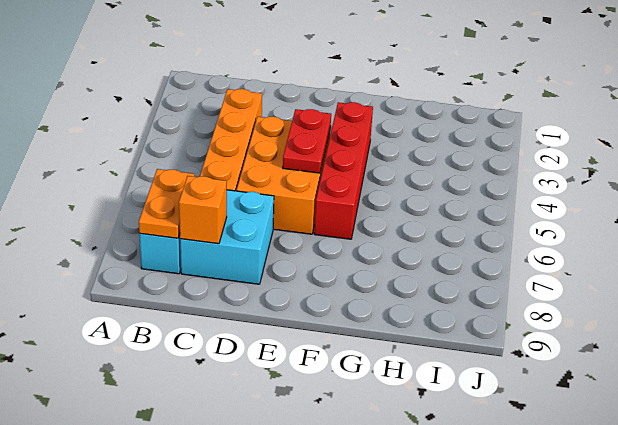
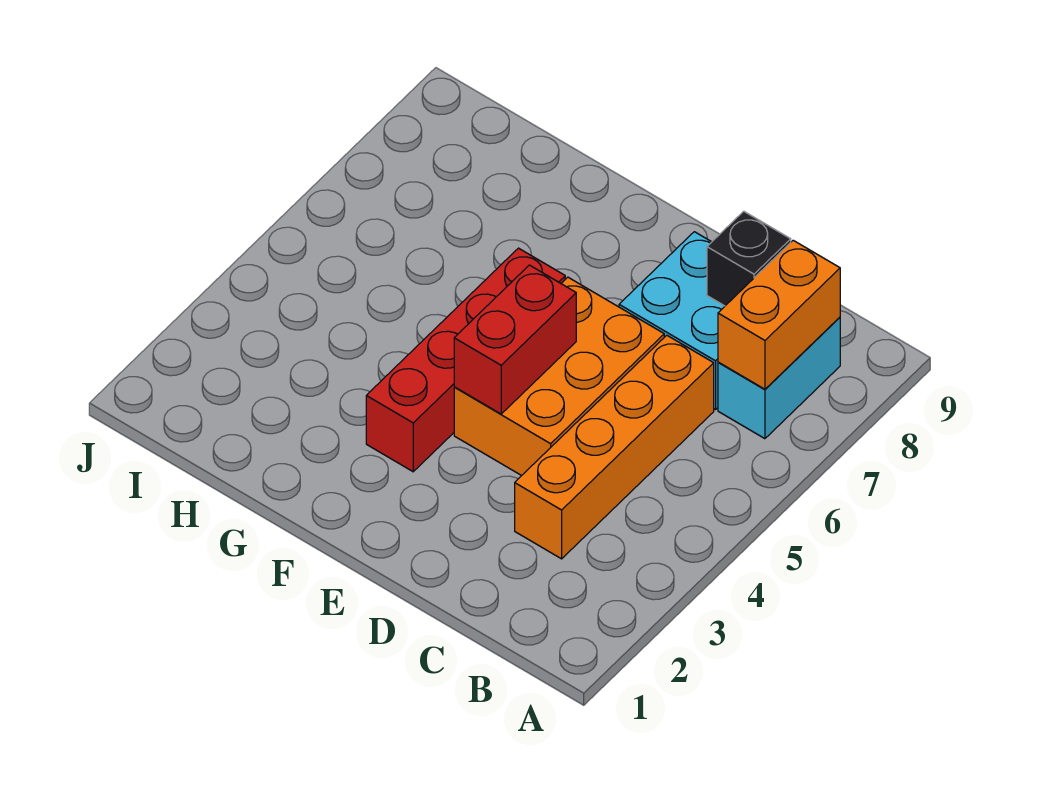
orange plate B7:B8 level 2 -> orange brick B7:B8 level 2
orange brick C8 level 2 -> black brick C8 level 2
red plate E4:E5 level 2 -> red brick E4:E5 level 2

